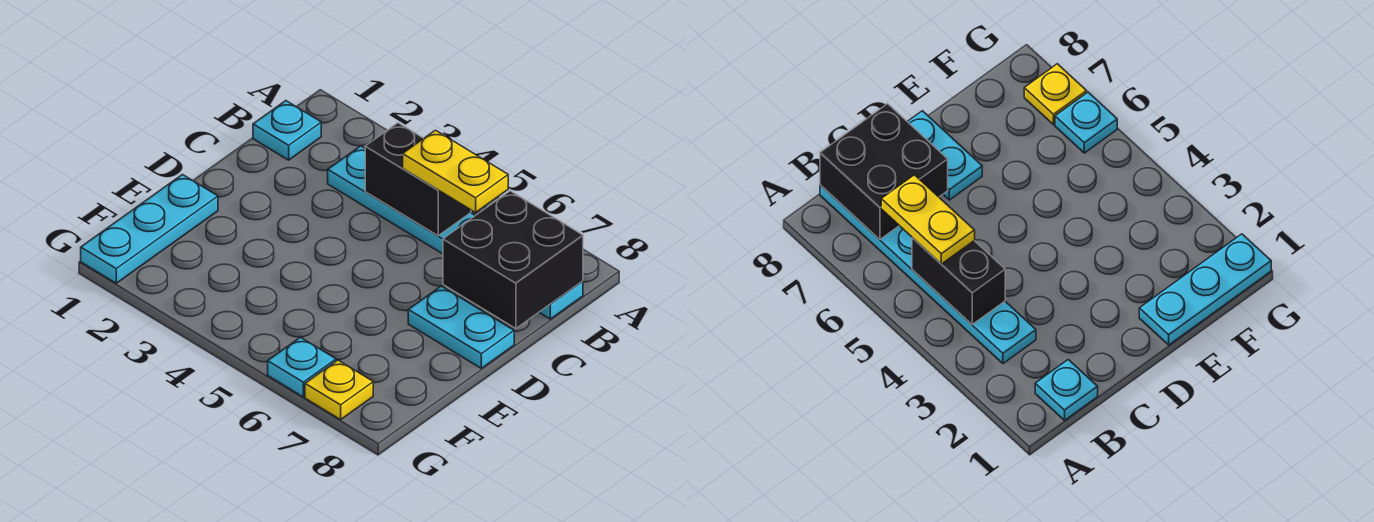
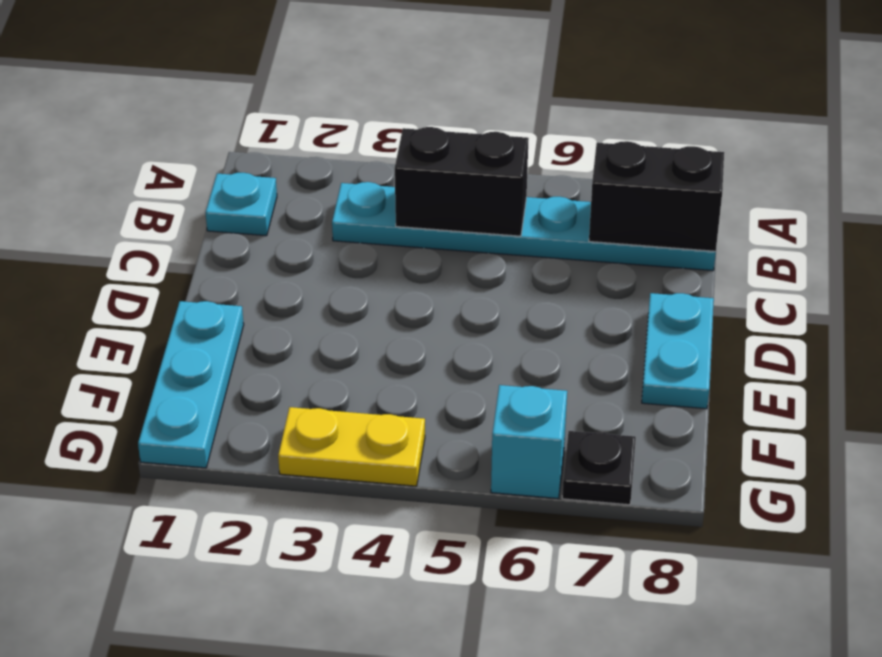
yellow plate B5:B6 level 3 -> yellow plate G3:G4 level 1
black brick B7:C8 level 2 -> black brick B7:B8 level 2
cyan plate D7:D8 level 1 -> cyan plate D8:E8 level 1
cyan plate G6 level 1 -> cyan brick G6 level 1
yellow plate G7 level 1 -> black plate G7 level 1

